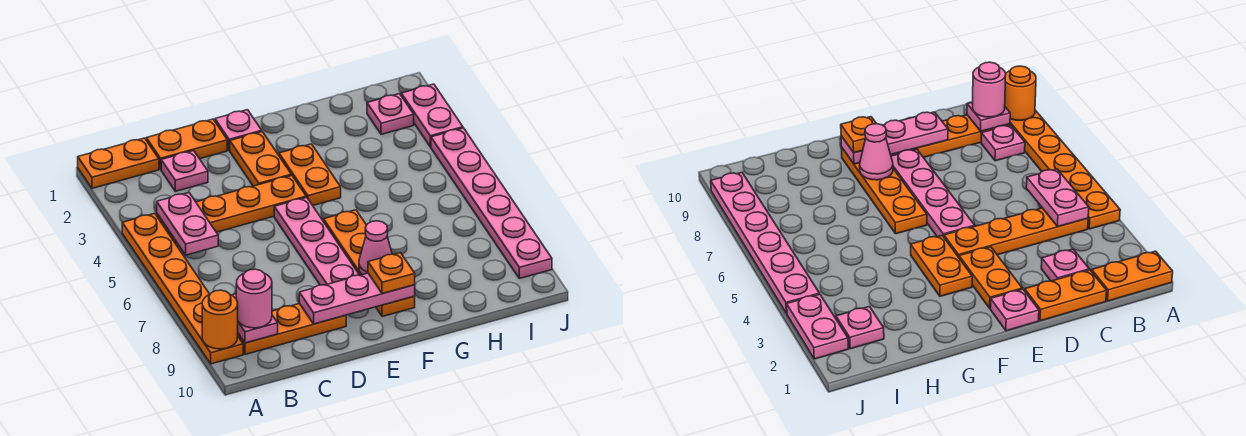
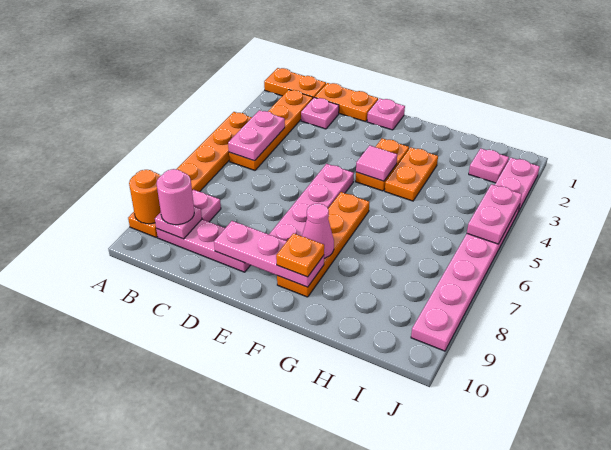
orange plate B4:E4 level 1 -> orange plate B2:B5 level 1
orange plate B9:D9 level 1 -> pink plate B9:D9 level 1
orange plate E2:E3 level 1 -> orange plate G3:G4 level 1
none -> pink tile F4 level 2
none -> pink plate J4:J5 level 2

